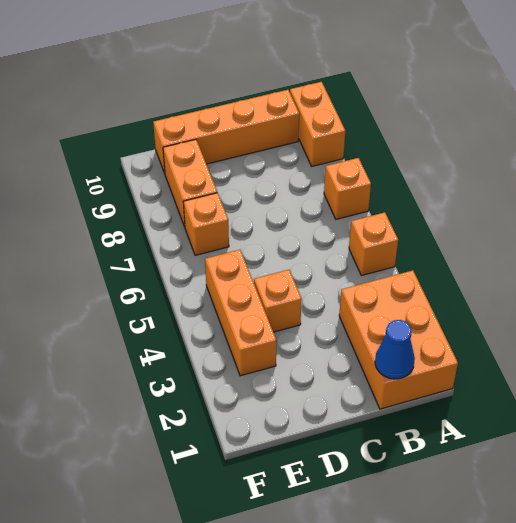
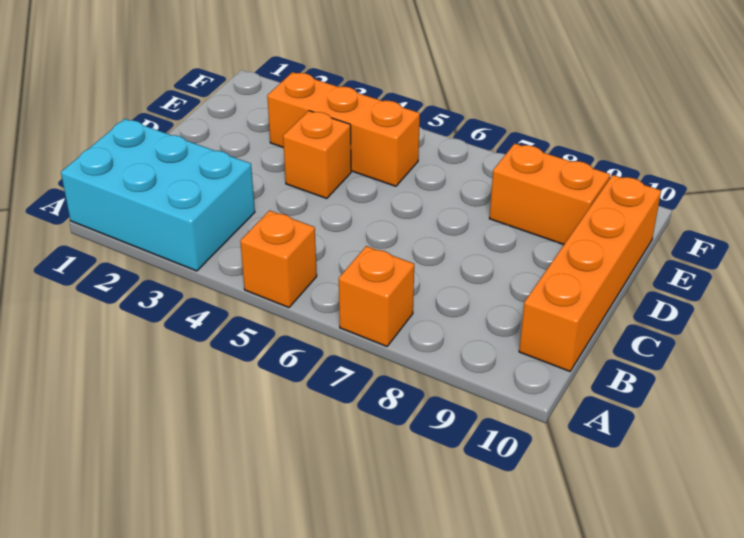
orange brick A1:B3 level 1 -> cyan brick A1:B3 level 1
orange brick A9:A10 level 1 -> none
blue cone B1 level 2 -> none
orange brick E7 level 1 -> none

